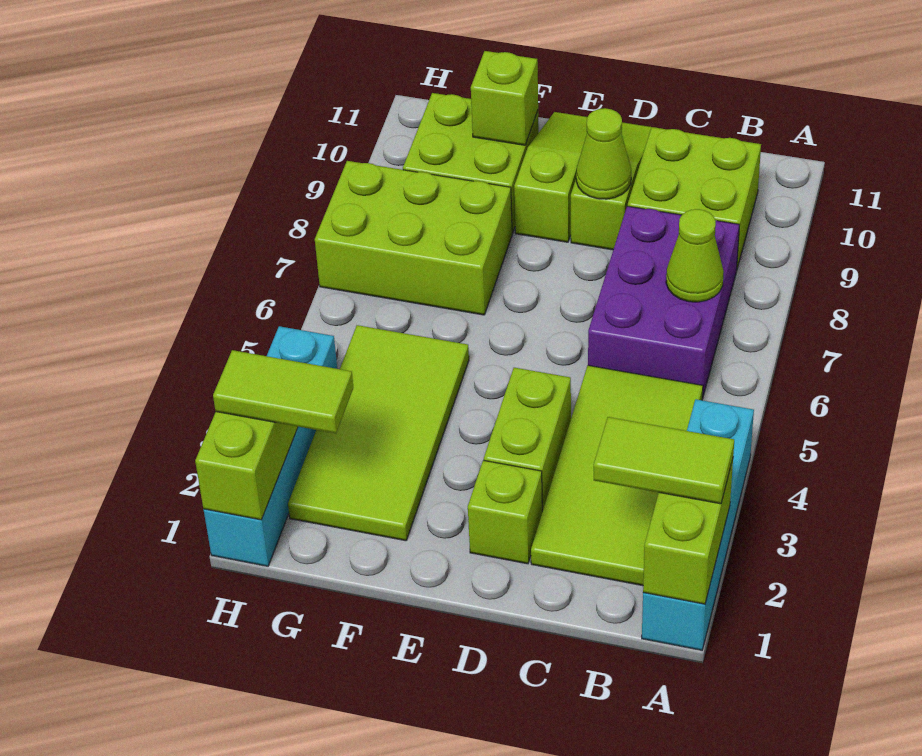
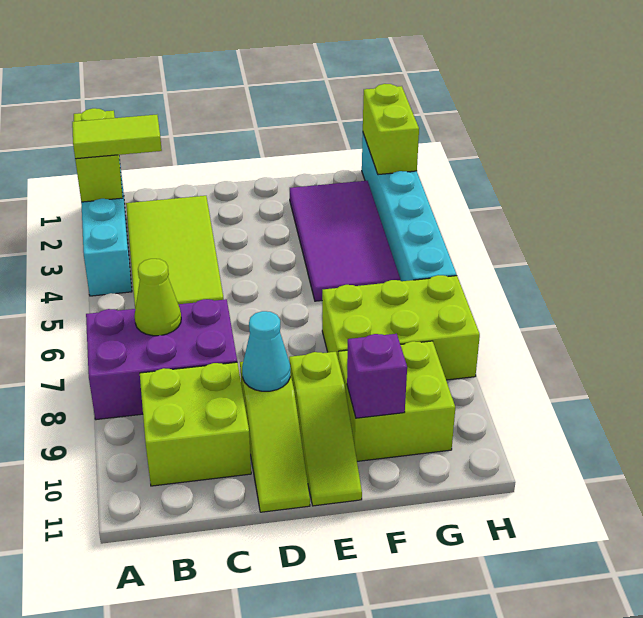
purple brick B6:C8 level 1 -> purple brick A7:C8 level 1
lime brick D2 level 1 -> none
lime brick D3:D4 level 1 -> none
lime cone D9 level 2 -> cyan cone D9 level 2
lime tile F2:G5 level 1 -> purple tile F2:G5 level 1
lime brick F10 level 2 -> purple brick F10 level 2
lime tile G2:H2 level 3 -> none
cyan brick H1:H4 level 1 -> cyan brick H1:H6 level 1

